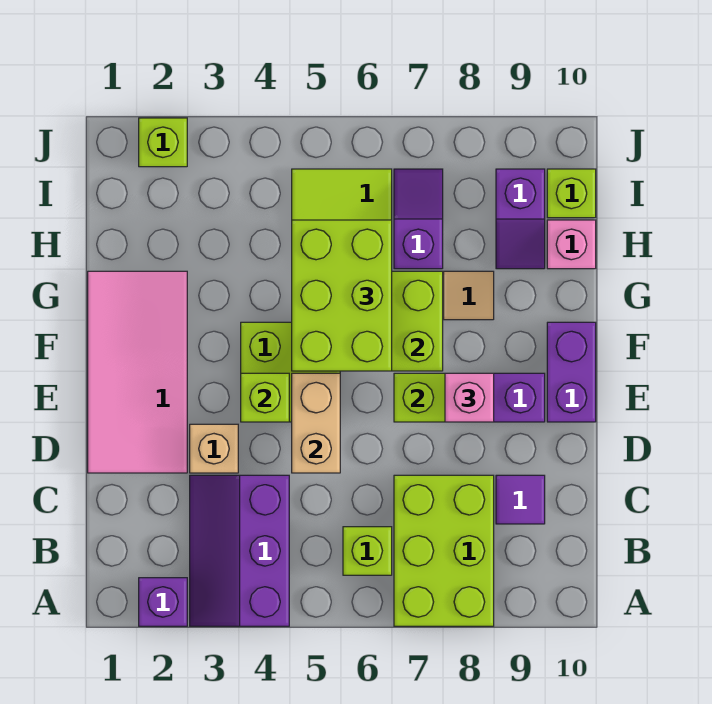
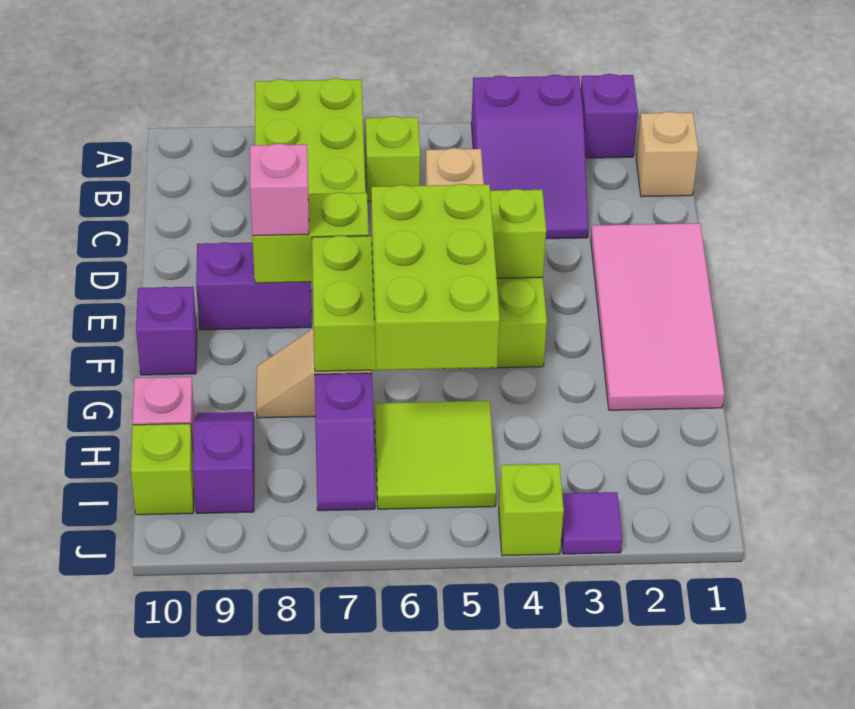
purple slope A3:C4 level 1 top 4 -> purple slope A3:C4 level 1 top A
purple tile C9 level 1 -> purple tile J3 level 1
tan brick D3 level 1 -> tan brick B1 level 1
purple brick E10:F10 level 1 -> purple brick F10 level 1
lime brick J2 level 1 -> lime brick J4 level 1

